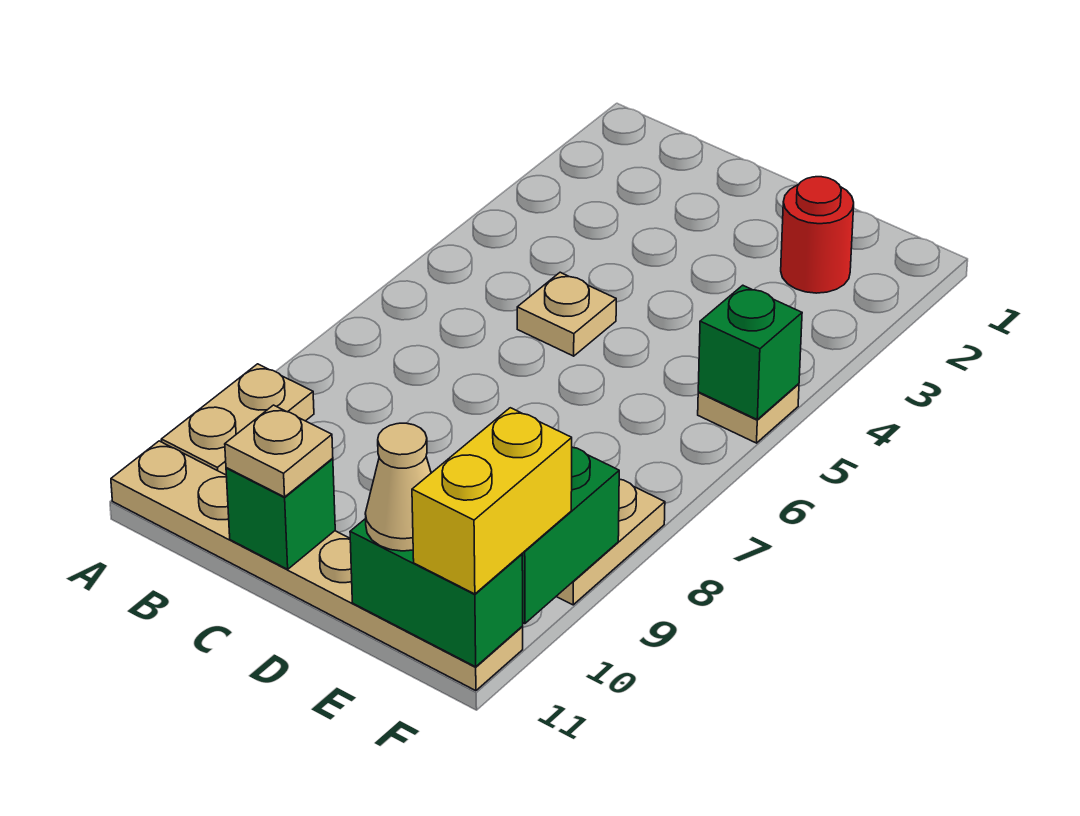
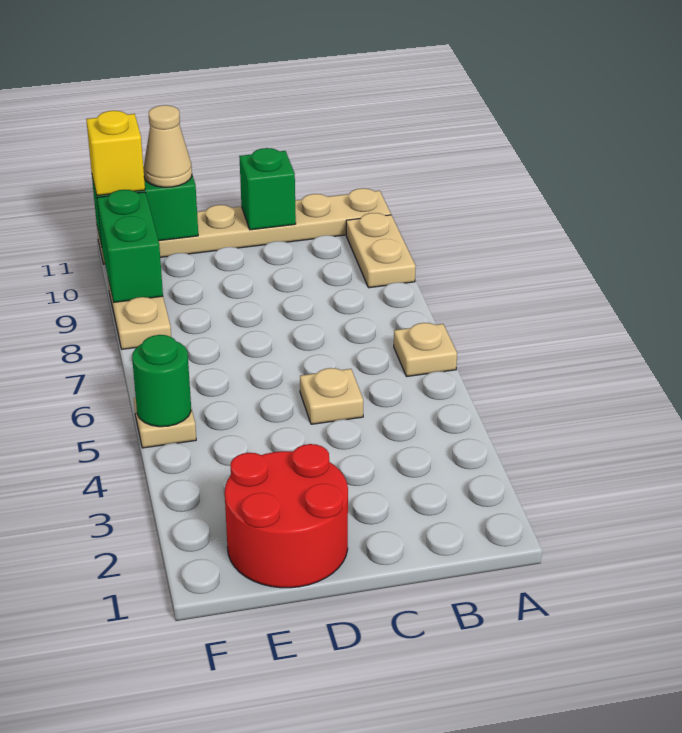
tan plate C11 level 3 -> tan plate A6 level 1
red round brick E2 level 1 -> red round brick D1:E2 level 1
green brick F5 level 2 -> green round brick F5 level 2
yellow brick F10:F11 level 3 -> yellow brick F11 level 3

